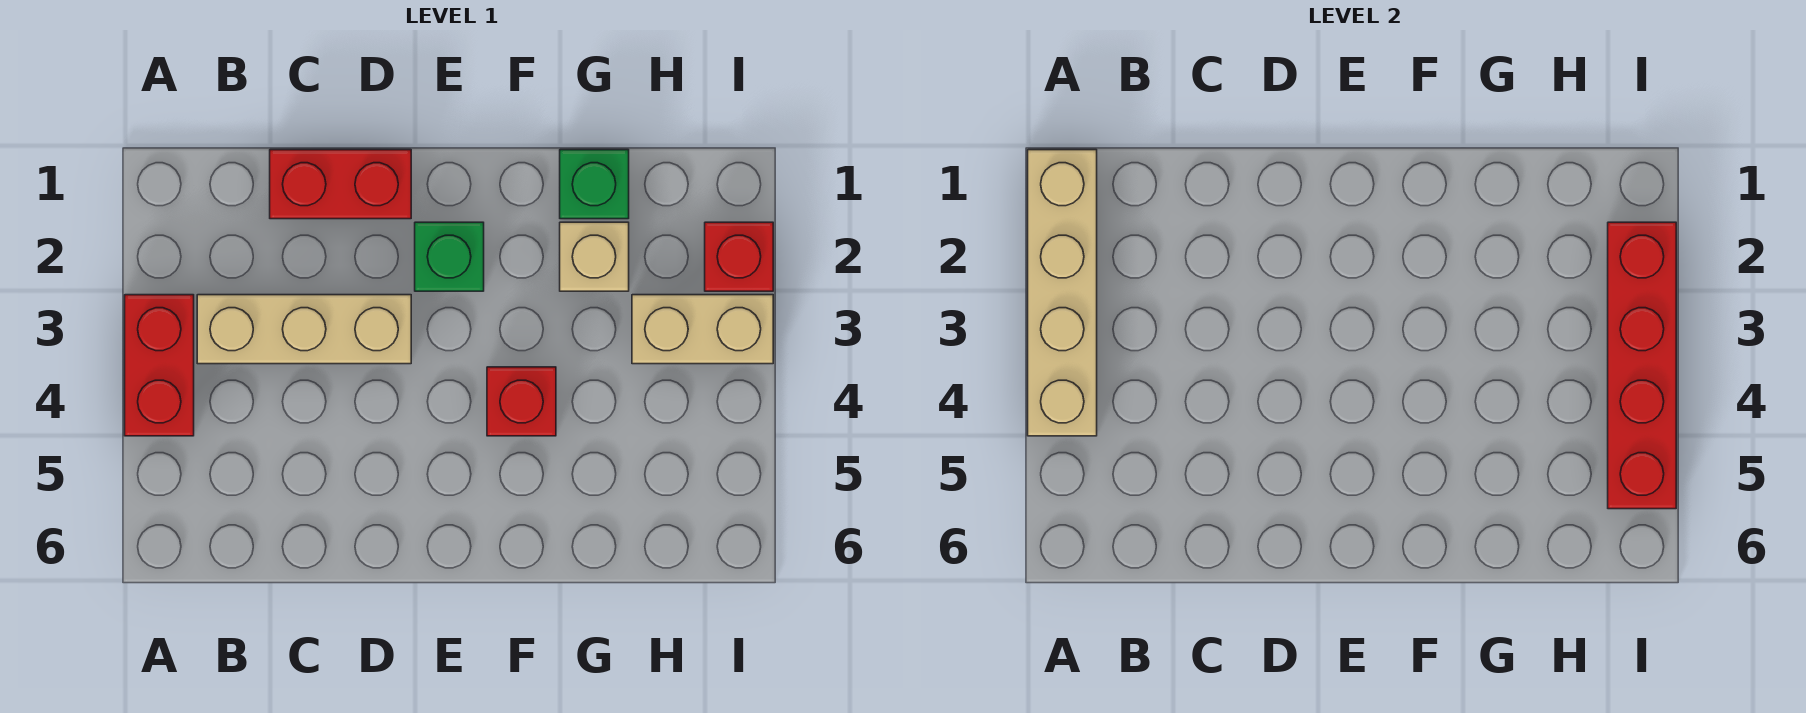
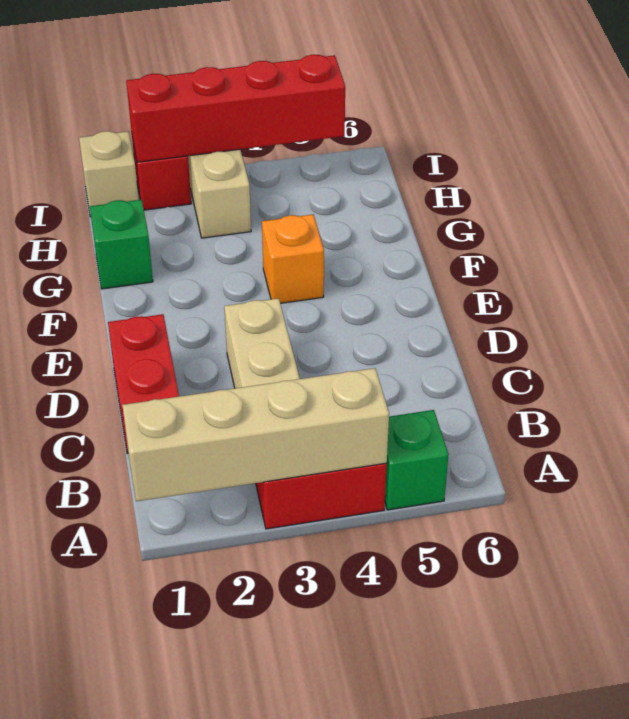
green brick E2 level 1 -> green brick A5 level 1
red brick F4 level 1 -> orange brick F4 level 1
tan brick G2 level 1 -> tan brick I1 level 1

